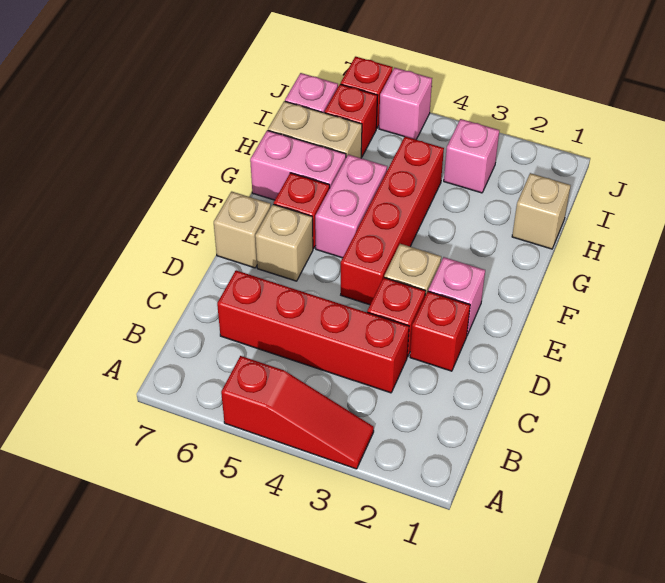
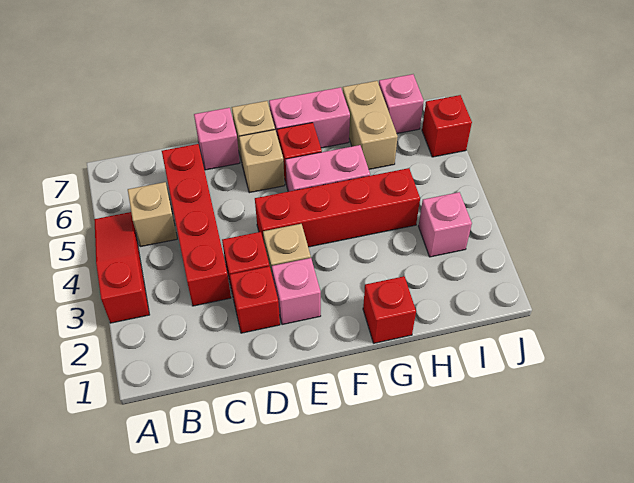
red slope A3:A5 level 1 top 5 -> red slope A3:A5 level 1 top 3
pink brick G6:G7 level 1 -> pink brick F7:G7 level 1
tan brick H1 level 1 -> tan brick B5 level 1
red brick I6 level 1 -> red brick G1 level 1
pink brick J5 level 1 -> pink brick D7 level 1

